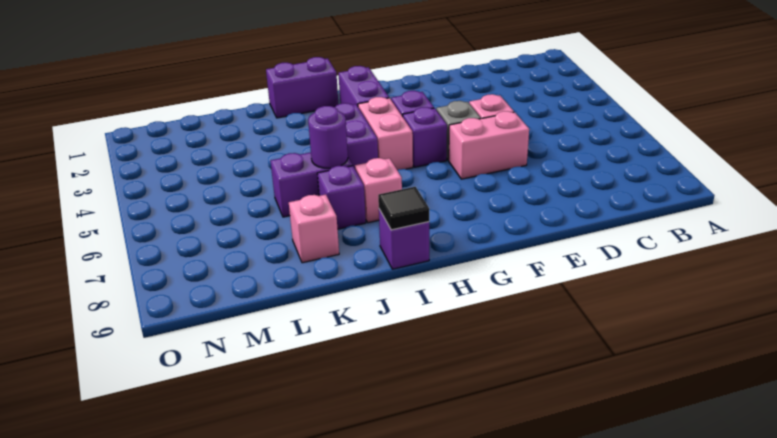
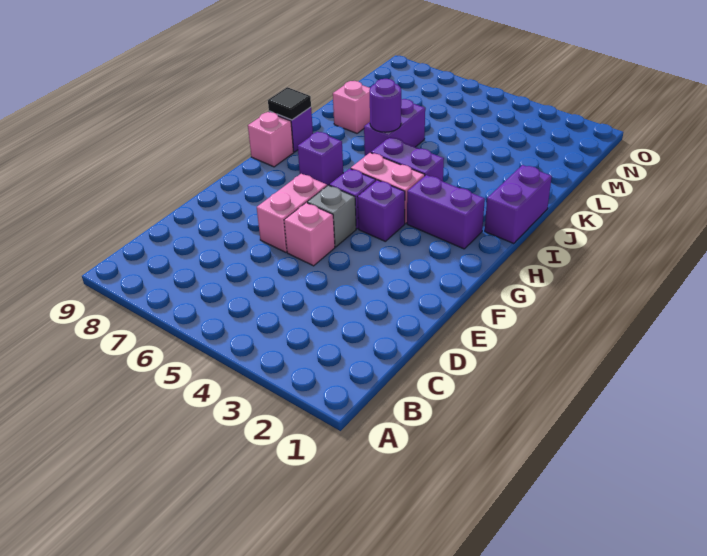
pink brick I7 level 1 -> pink brick H9 level 1
purple brick J7 level 1 -> purple brick H7 level 1

